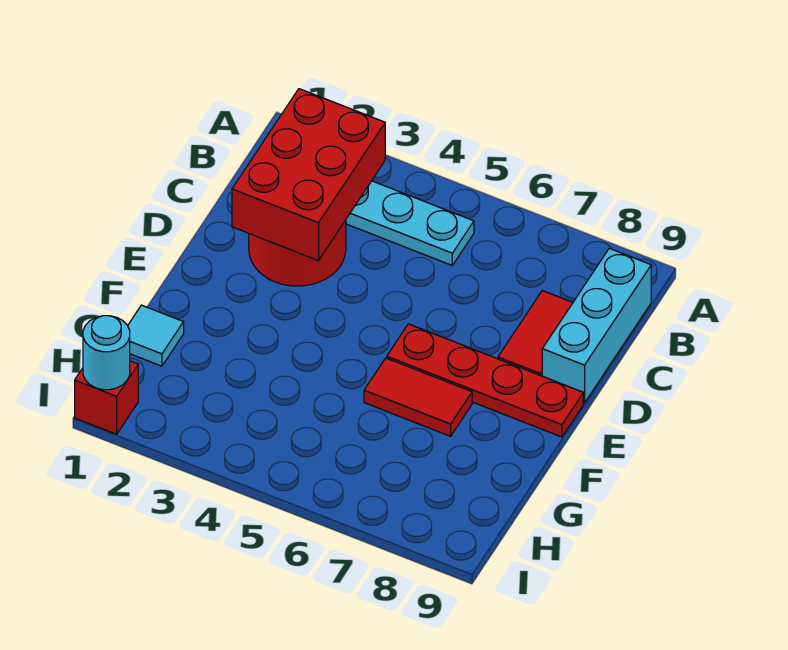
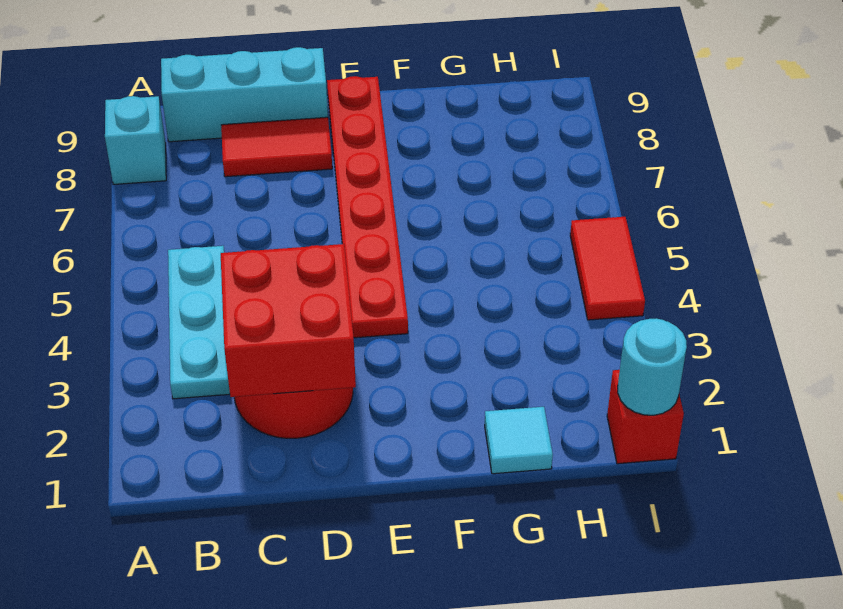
none -> cyan brick A8 level 1
red brick B2:D3 level 2 -> red brick C2:D3 level 2
red plate E6:E9 level 1 -> red plate E4:E9 level 1
red tile F6:F7 level 1 -> red tile I4:I5 level 1

